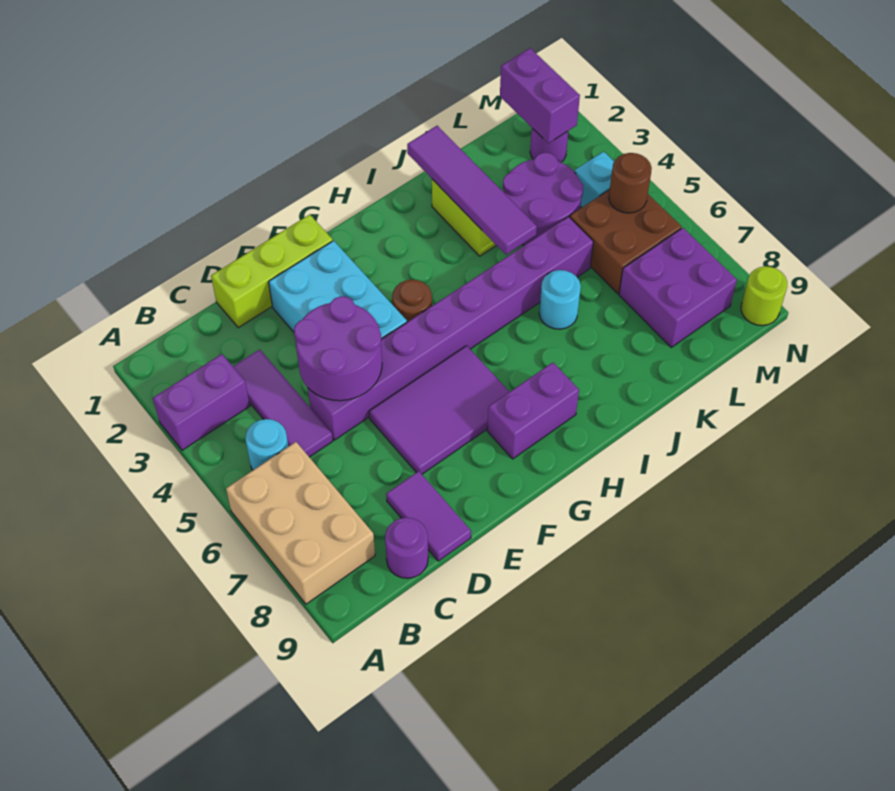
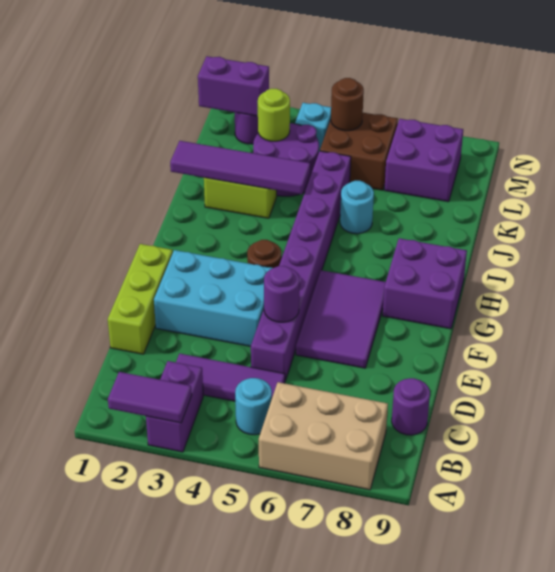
purple round brick D4:E5 level 2 -> purple round brick E5 level 2
purple tile D8:D9 level 1 -> purple tile A2:A3 level 2
purple brick G8:H8 level 1 -> purple brick G8:H9 level 1
lime round brick N9 level 1 -> lime round brick L3 level 2

